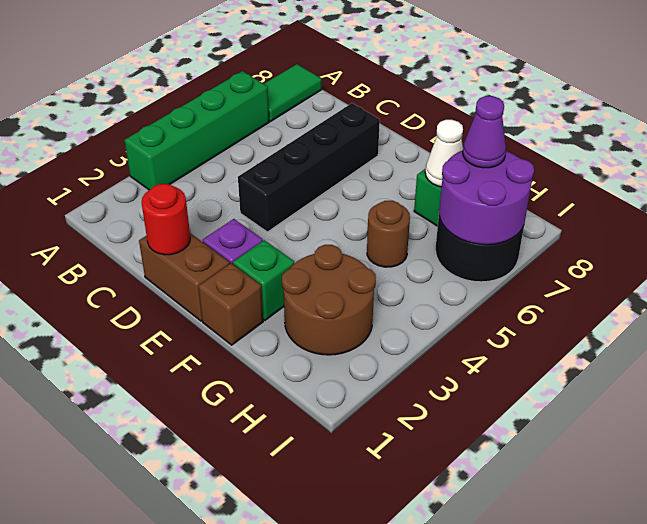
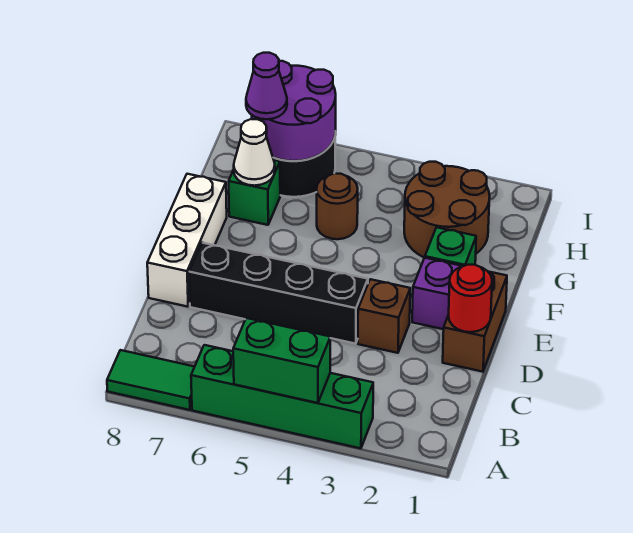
none -> green brick A4:A5 level 2
none -> white brick D8:F8 level 1
brown brick F1 level 1 -> brown brick D3 level 1

